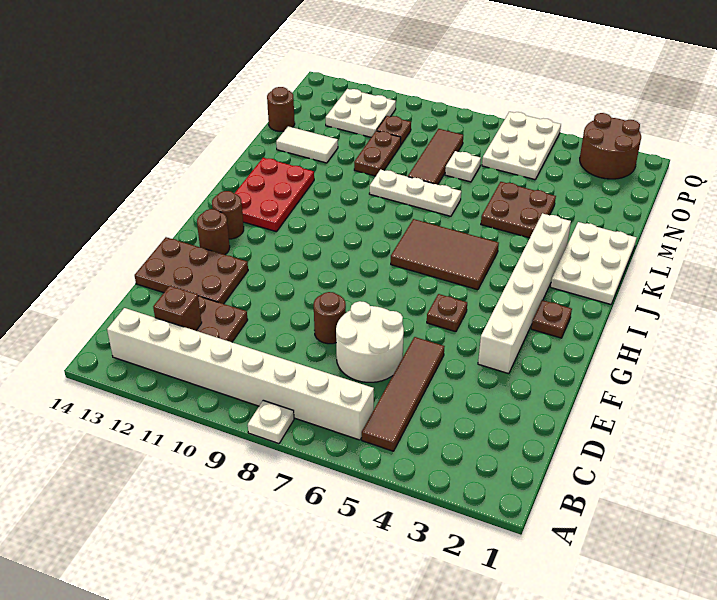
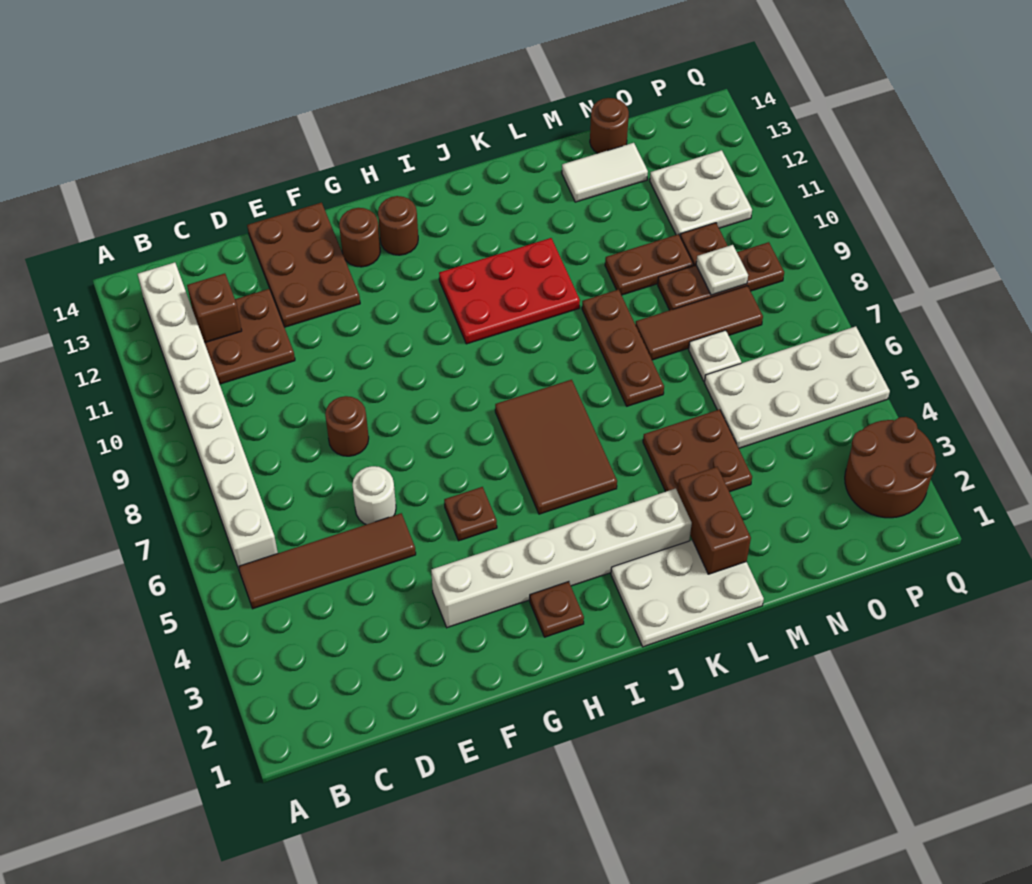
white plate A8 level 1 -> white plate O9 level 2
white round brick D6:E7 level 1 -> white round brick E6 level 1
red plate I12:K13 level 1 -> red plate I10:K11 level 1
none -> brown brick L2:L3 level 2
white plate L7:L9 level 1 -> brown plate L7:L9 level 1
white tile M12:M13 level 1 -> white tile M13:N13 level 1
none -> brown plate N9:P9 level 1
white plate O5:Q6 level 1 -> white plate N5:Q6 level 1

